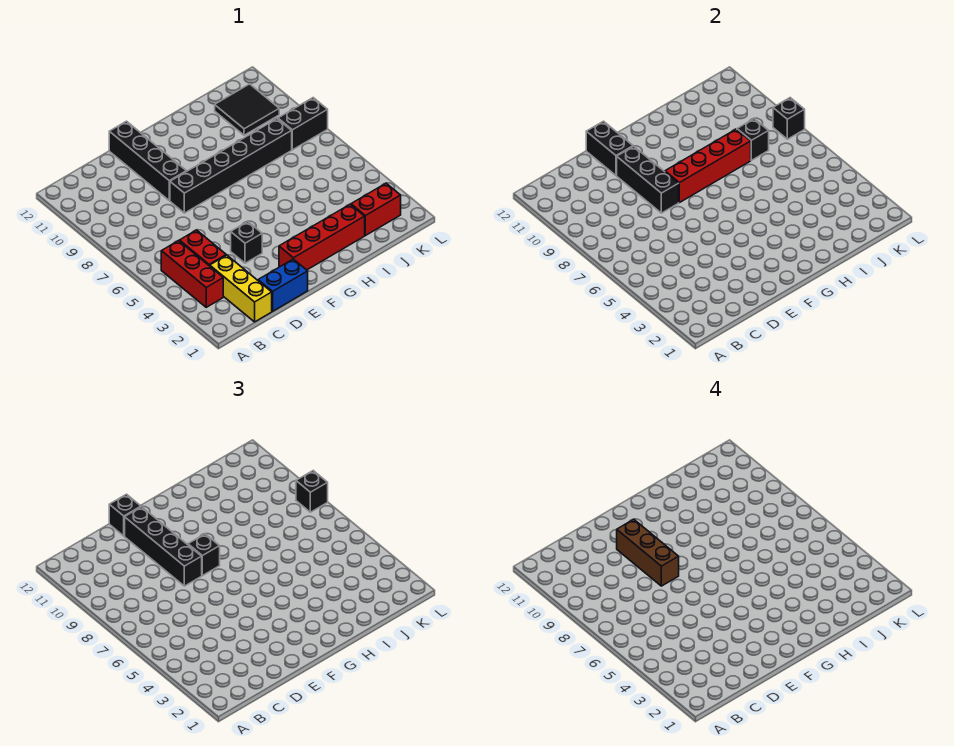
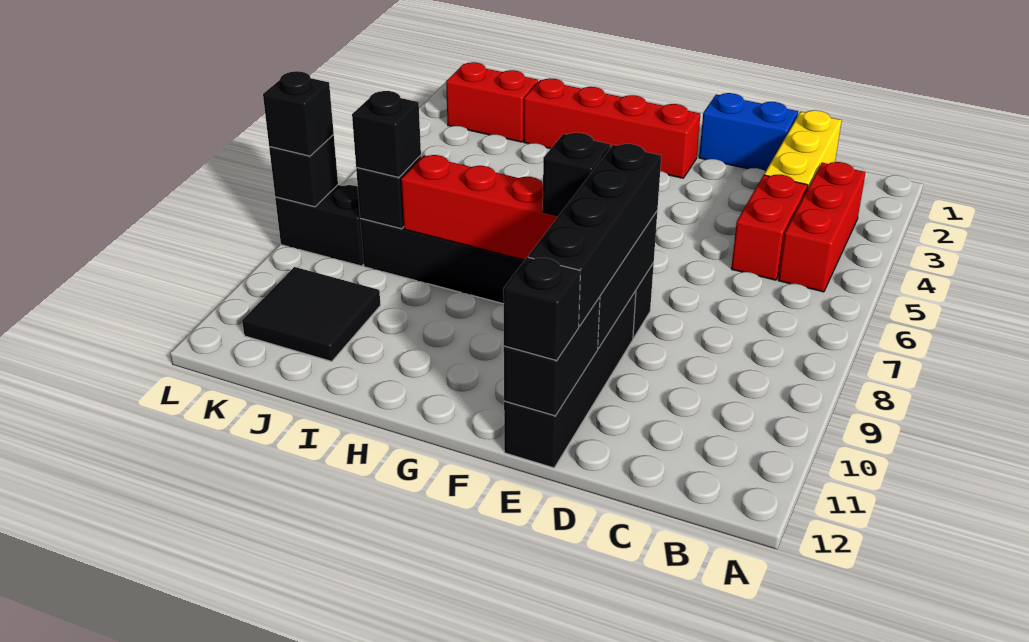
black brick E4 level 1 -> black brick J8 level 3
brown brick E8:E10 level 4 -> none

